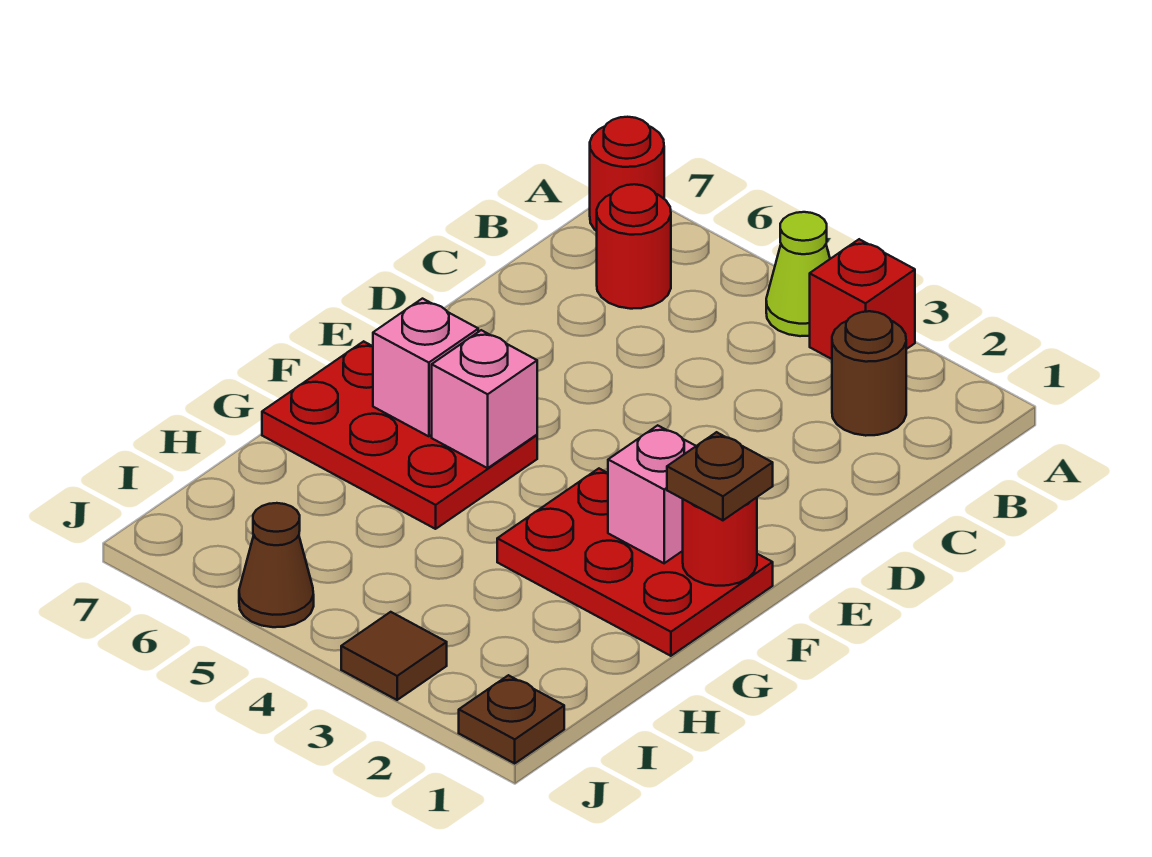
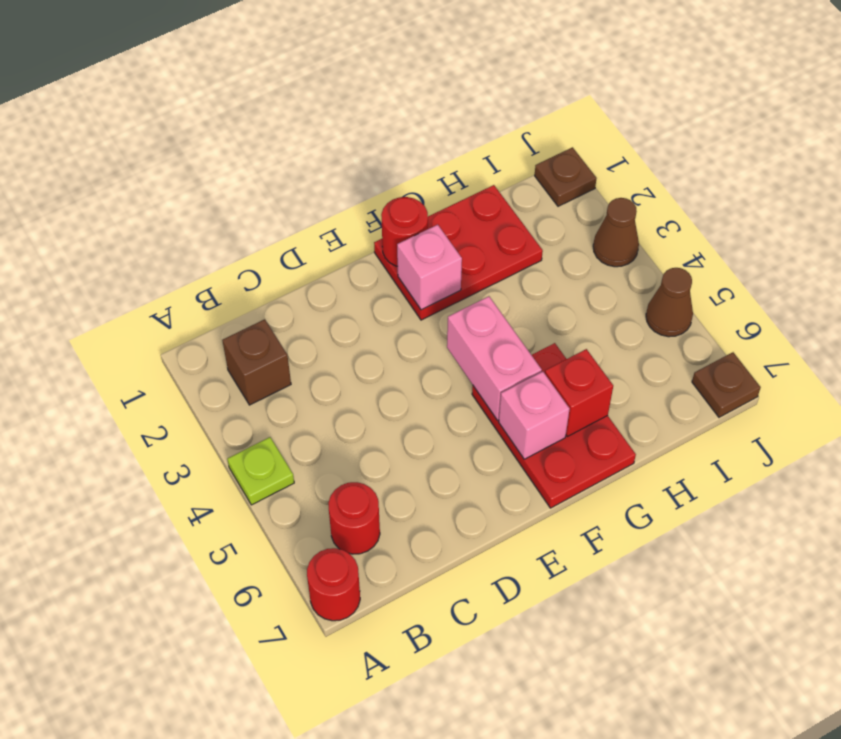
red brick A3 level 1 -> red brick G6 level 2
lime cone A4 level 1 -> lime plate A4 level 1
brown round brick B2 level 1 -> brown brick B2 level 1
red plate F1:G3 level 1 -> red plate F1:H2 level 1
brown plate F1 level 3 -> brown plate J7 level 1
pink brick F5 level 2 -> pink brick F4:F5 level 2
brown tile J3 level 1 -> brown cone J3 level 1

